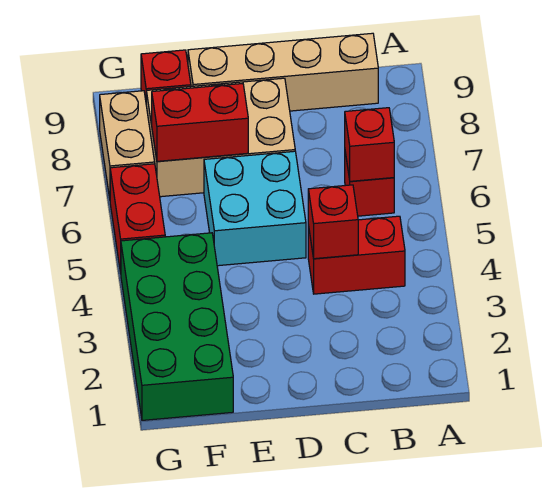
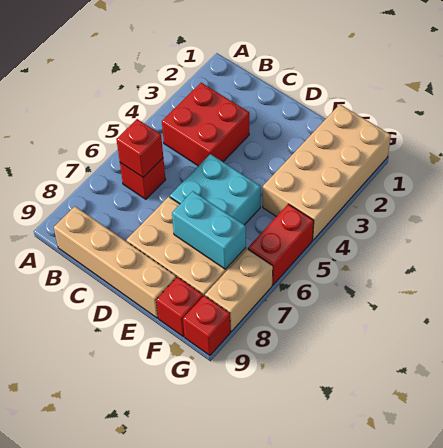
red brick B4:C4 level 1 -> red brick B3:C4 level 1
red brick C4 level 2 -> red brick G9 level 1
red brick E7:F7 level 2 -> cyan brick E7:F7 level 2
green brick F1:G4 level 1 -> tan brick F1:G4 level 1

